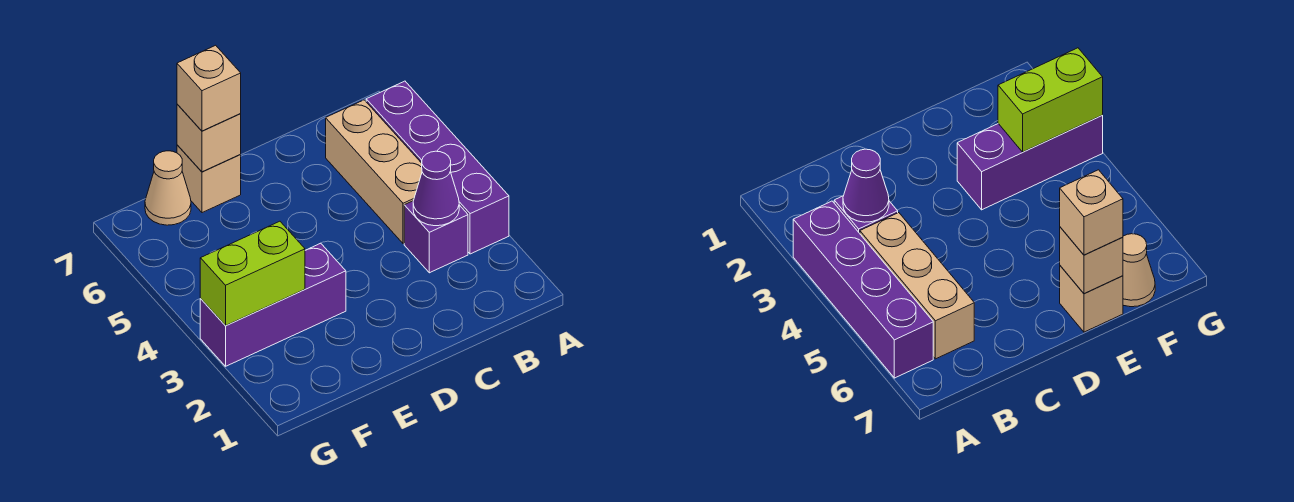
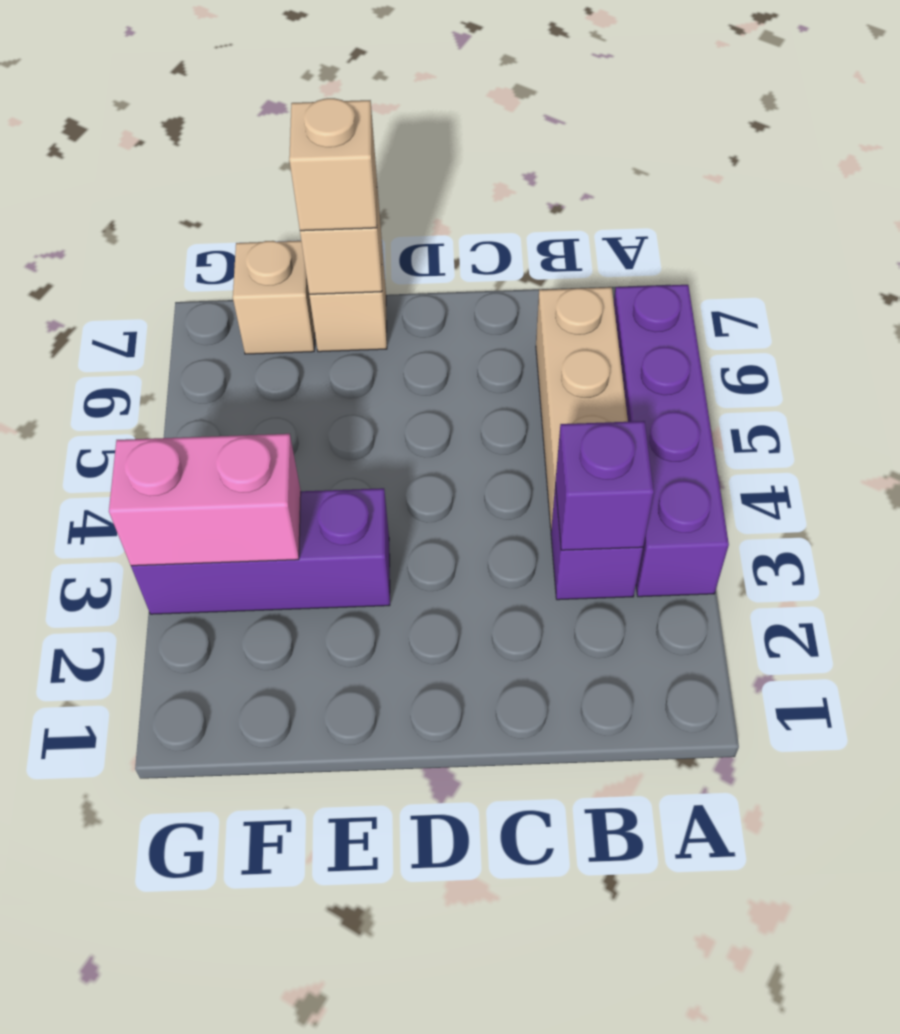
purple cone B3 level 2 -> purple brick B3 level 2
lime brick F3:G3 level 2 -> pink brick F3:G3 level 2
tan cone F7 level 1 -> tan brick F7 level 1

